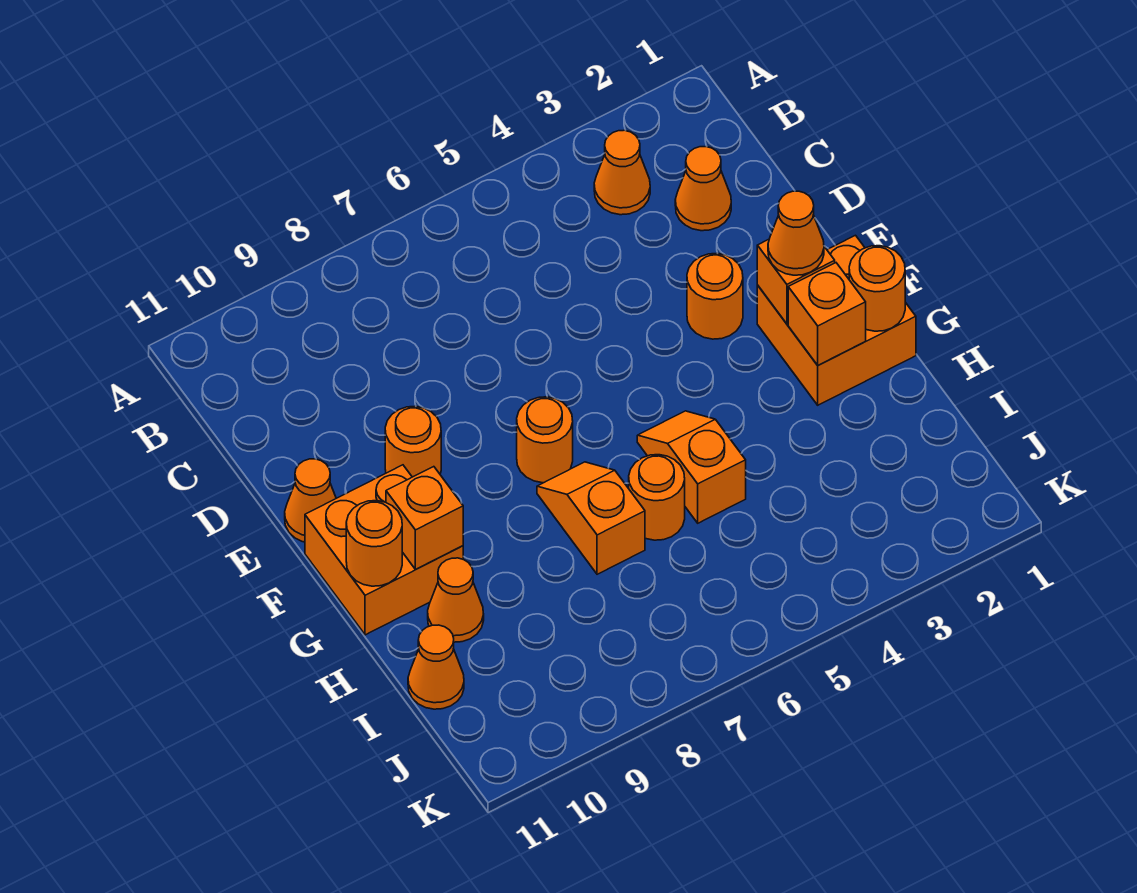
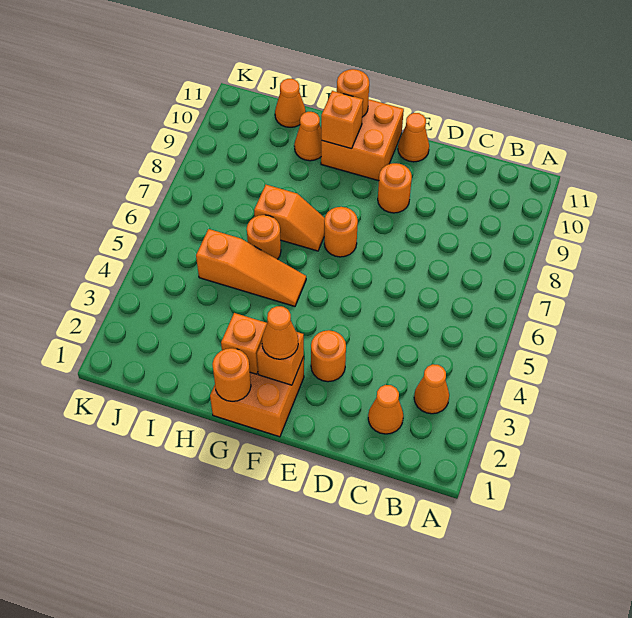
orange slope G5:H5 level 1 top H -> orange slope G5:I5 level 1 top I

